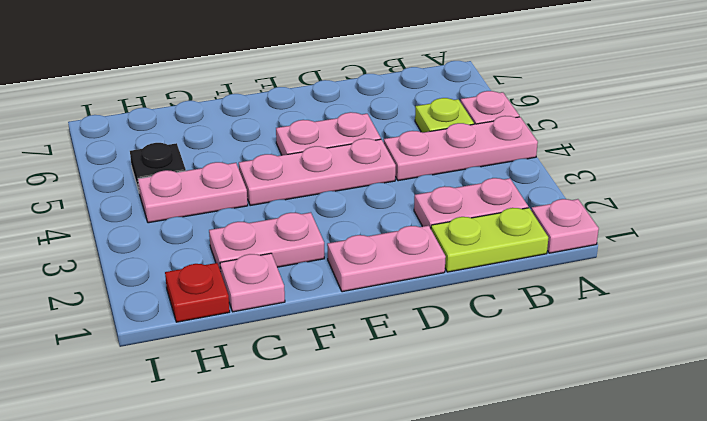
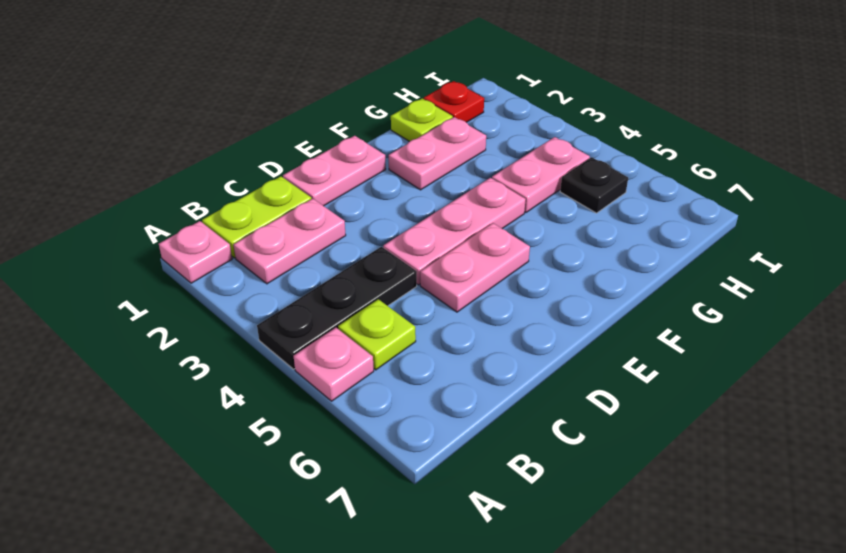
pink plate A4:C4 level 1 -> black plate A4:C4 level 1
pink plate G1 level 1 -> lime plate G1 level 1

